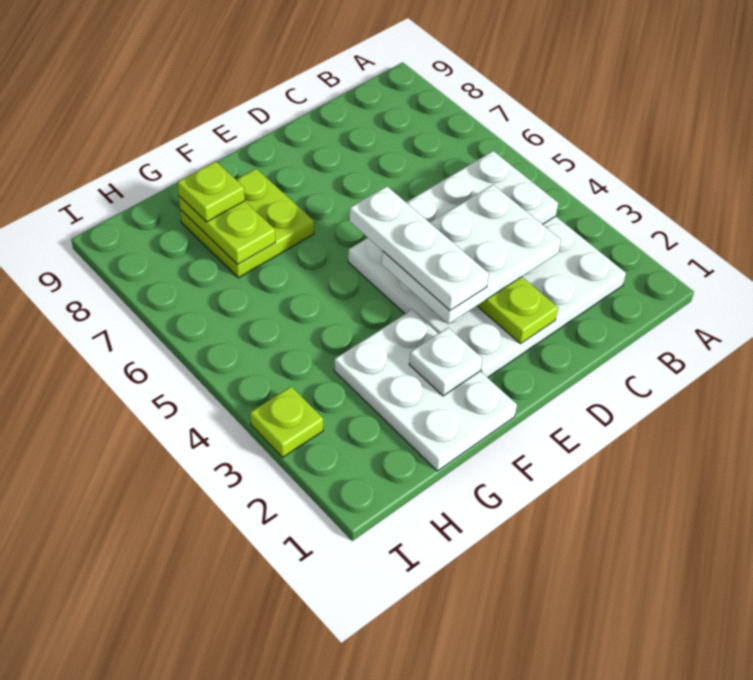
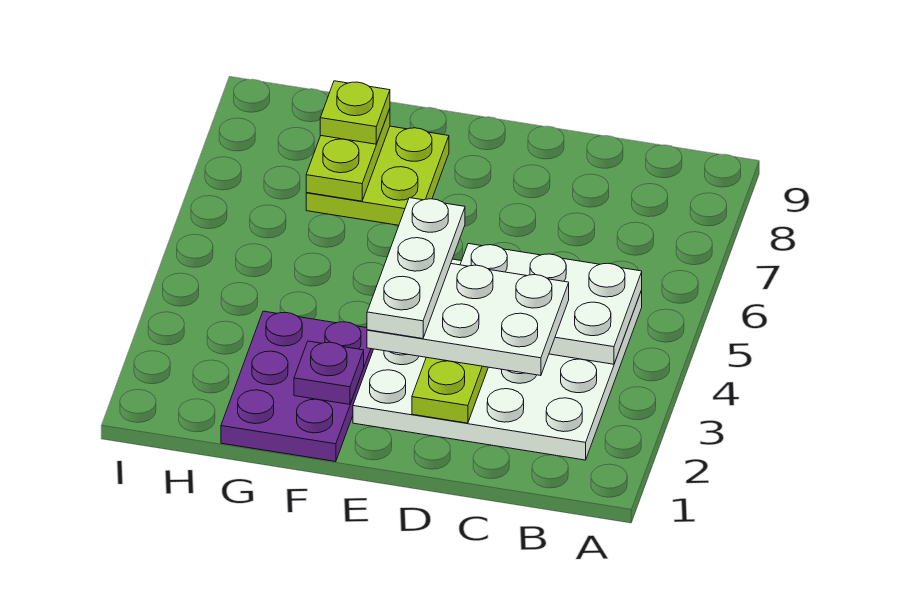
white plate F1:G3 level 1 -> purple plate F1:G3 level 1
white plate F2 level 2 -> purple plate F2 level 2
lime plate I3 level 1 -> none

